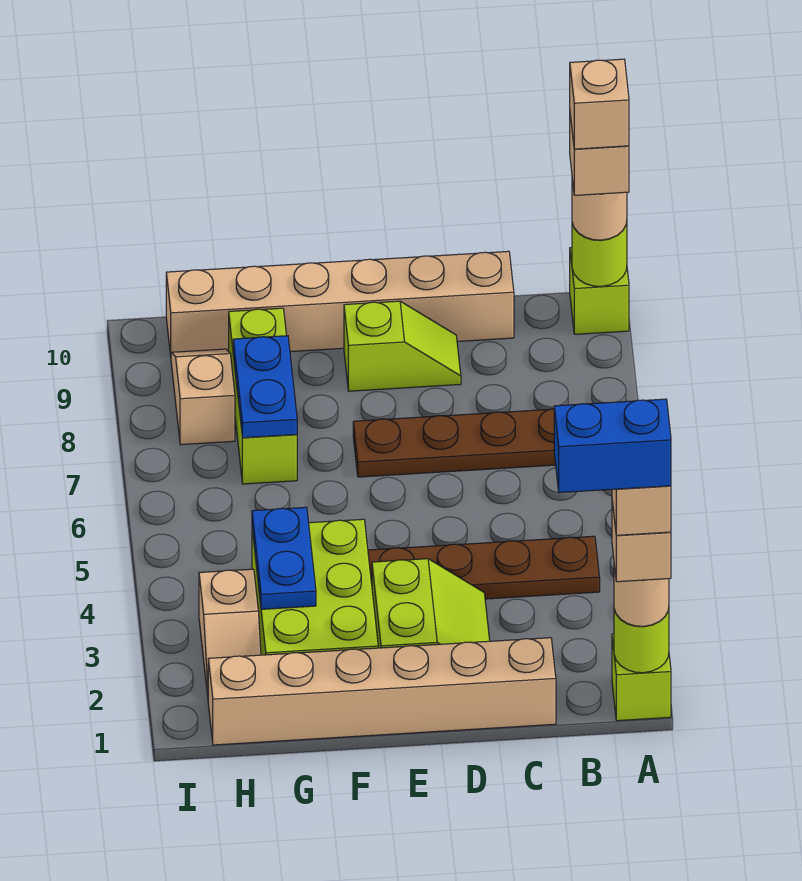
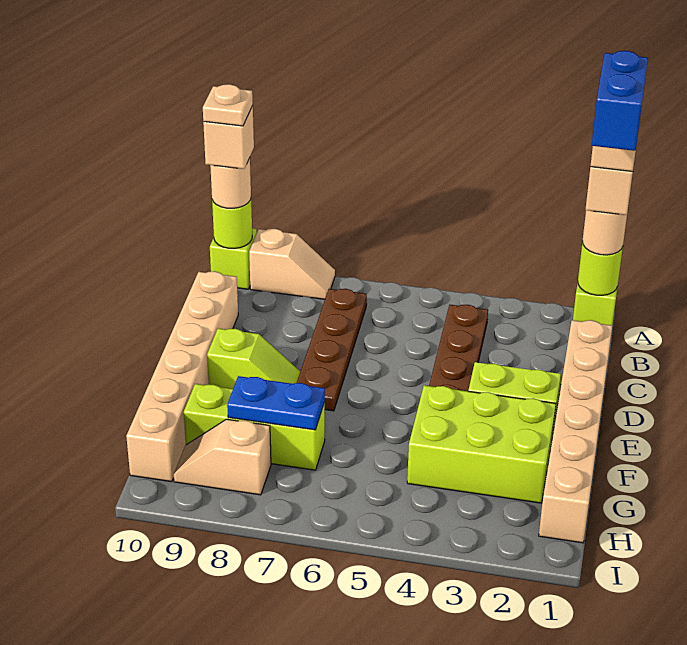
tan brick A10 level 5 -> tan plate A10 level 5
lime slope D9:E9 level 1 top E -> lime slope E8:E9 level 1 top 9
blue plate G3:G4 level 2 -> none
tan slope H2:H3 level 1 top 3 -> tan slope A8:A9 level 1 top 9

